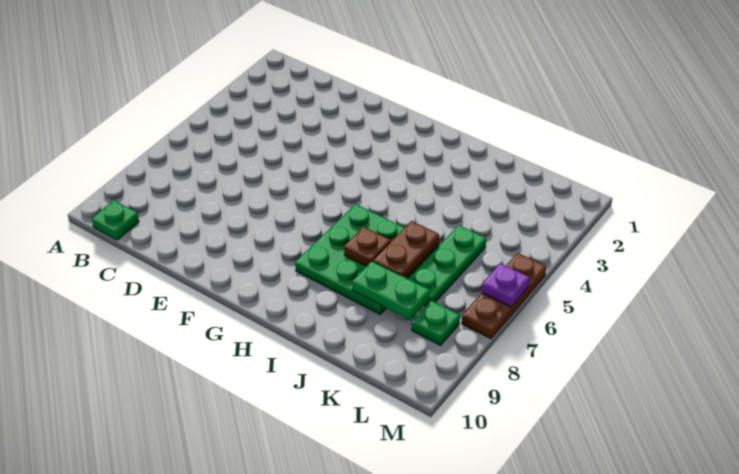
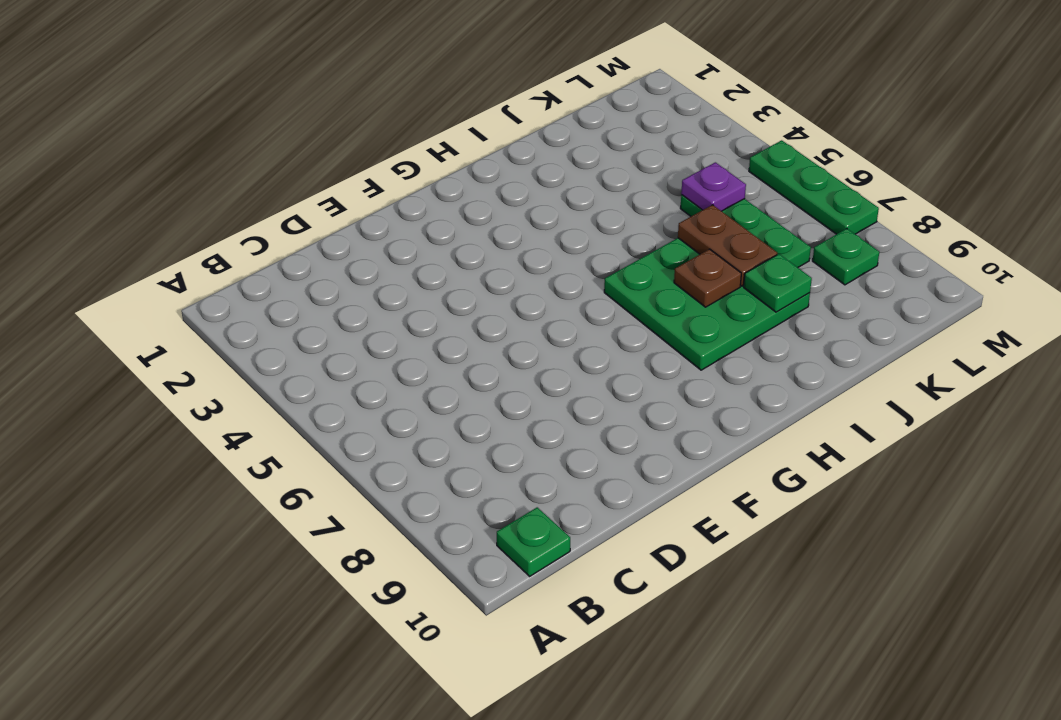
green plate J8:K8 level 2 -> green plate J8 level 2
brown plate M5:M7 level 1 -> green plate M5:M7 level 1
purple plate M6 level 2 -> purple plate K5 level 2

